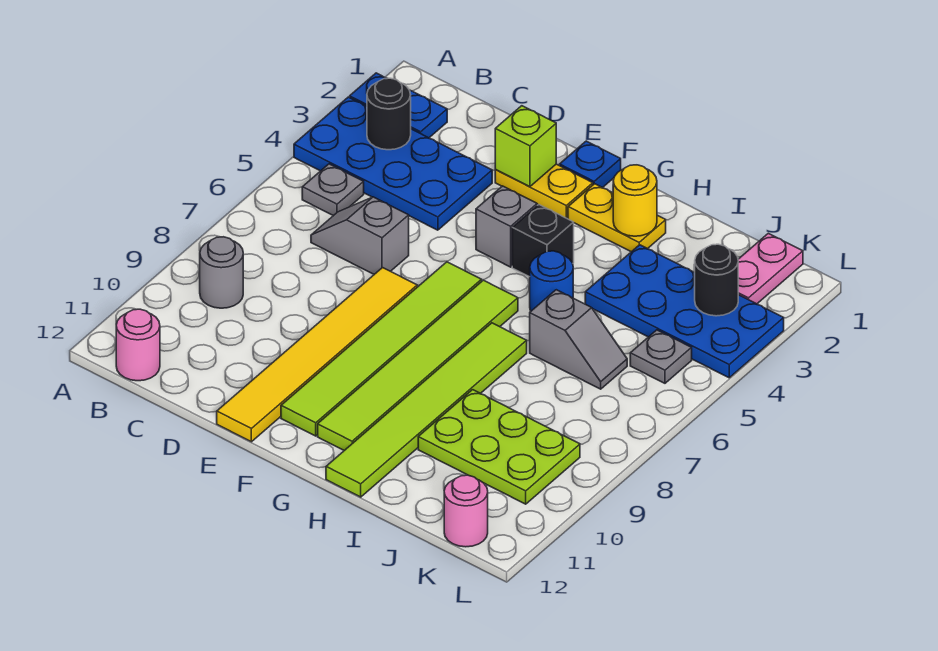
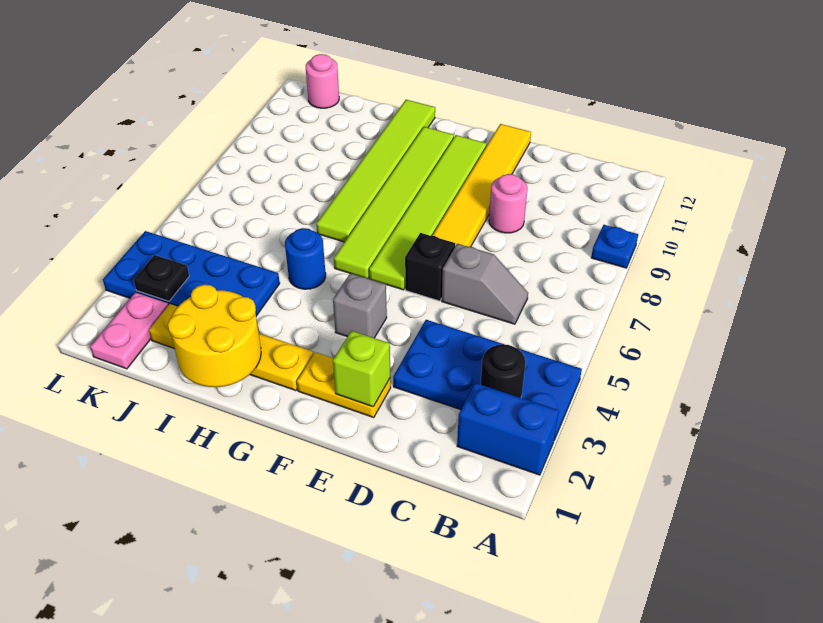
blue plate A2:B2 level 1 -> blue brick A2:B2 level 1
grey plate B5 level 1 -> none
grey round brick B9 level 1 -> none
pink round brick B12 level 1 -> pink round brick D9 level 1
blue plate F1 level 1 -> blue plate A9 level 1
yellow plate G2:H2 level 1 -> yellow plate G2:J2 level 1
black brick G4 level 1 -> black brick E6 level 1
yellow round brick H2 level 2 -> yellow round brick H1:I2 level 2
grey slope I6:J6 level 1 top I -> none
lime plate I9:K10 level 1 -> none
black round brick K3 level 2 -> black plate K3 level 2
grey plate K5 level 1 -> none

